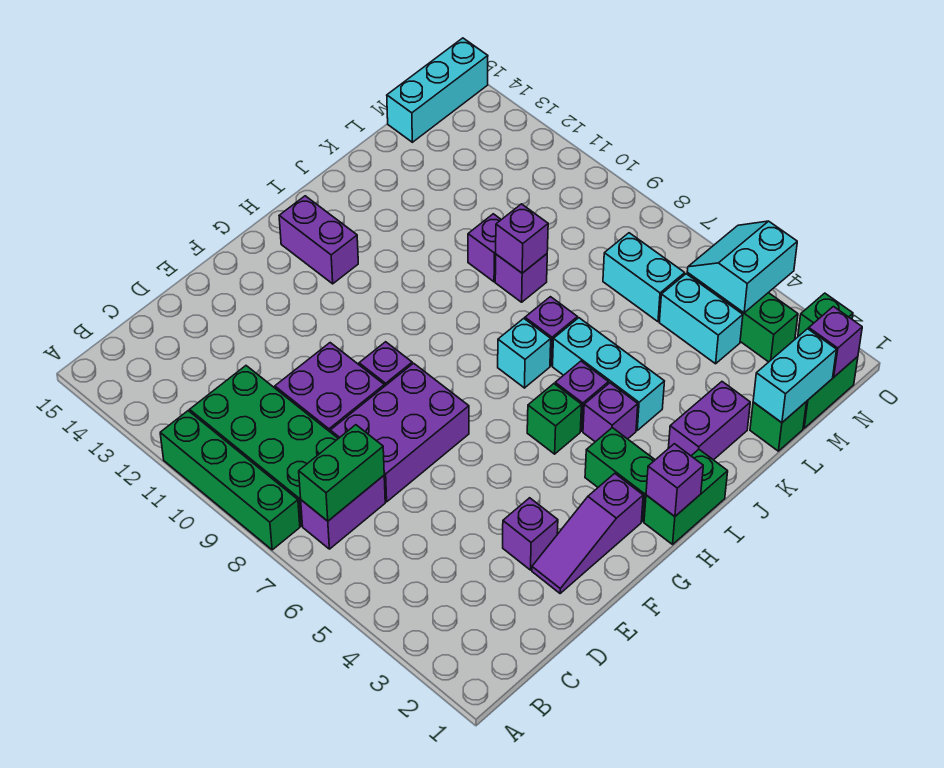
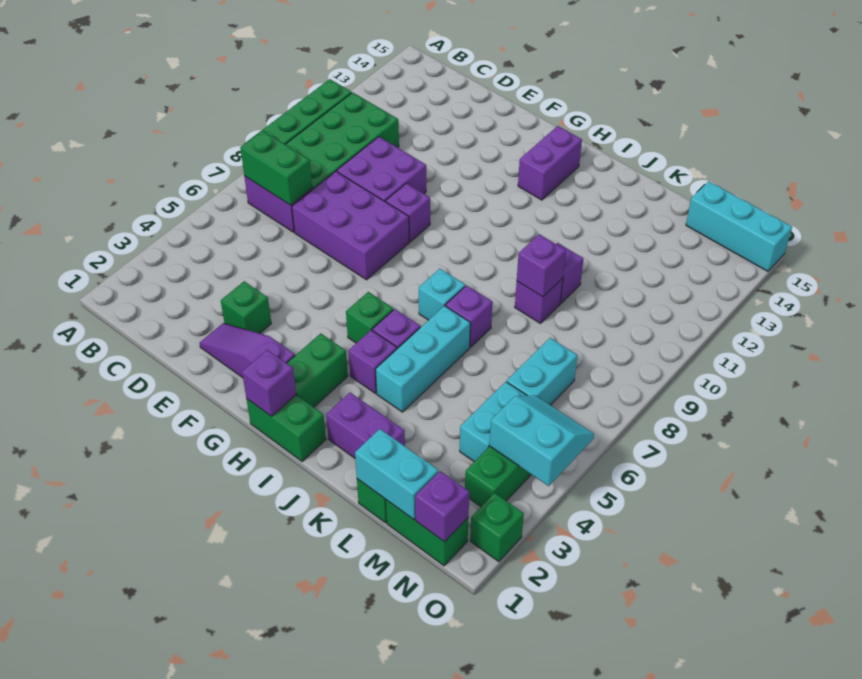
purple brick E3 level 1 -> green brick E3 level 1

